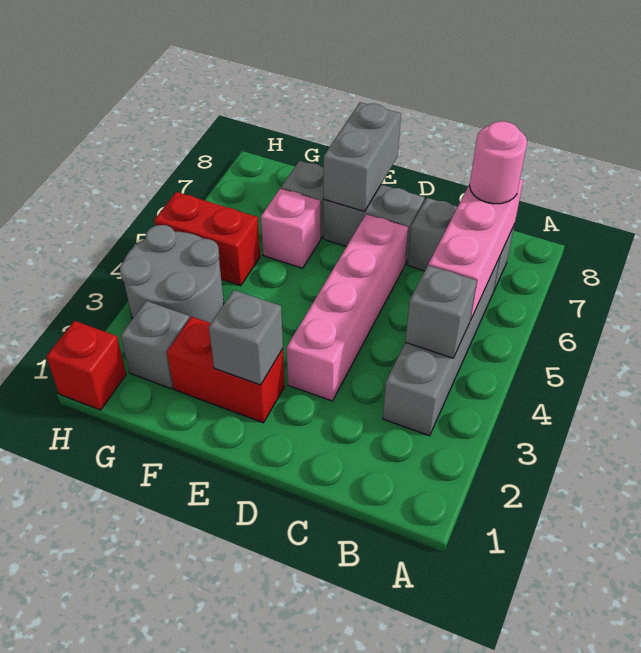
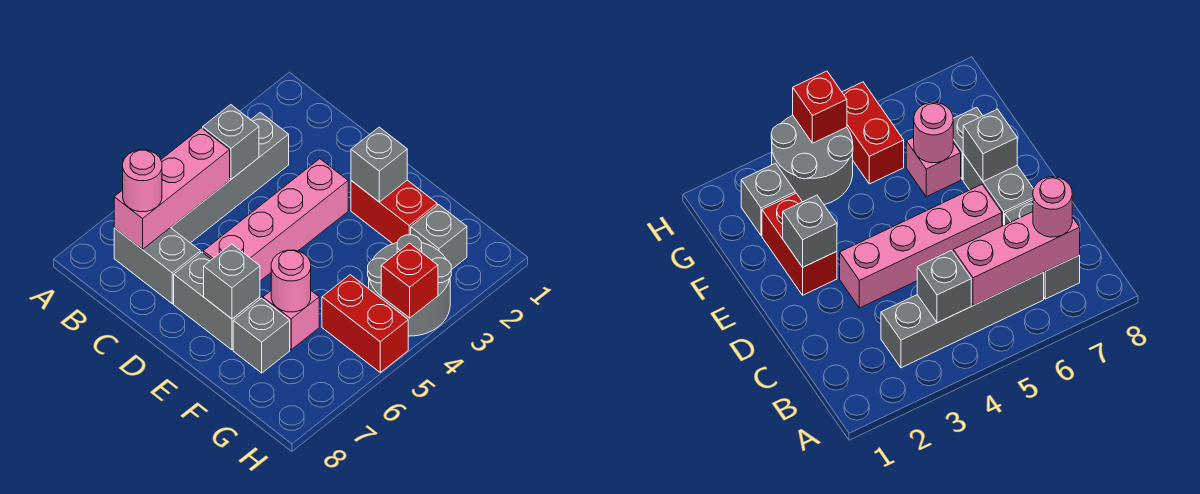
grey brick E7:E8 level 2 -> grey brick E7 level 2
none -> pink round brick F6 level 2
red brick H1 level 1 -> red brick H4 level 2

